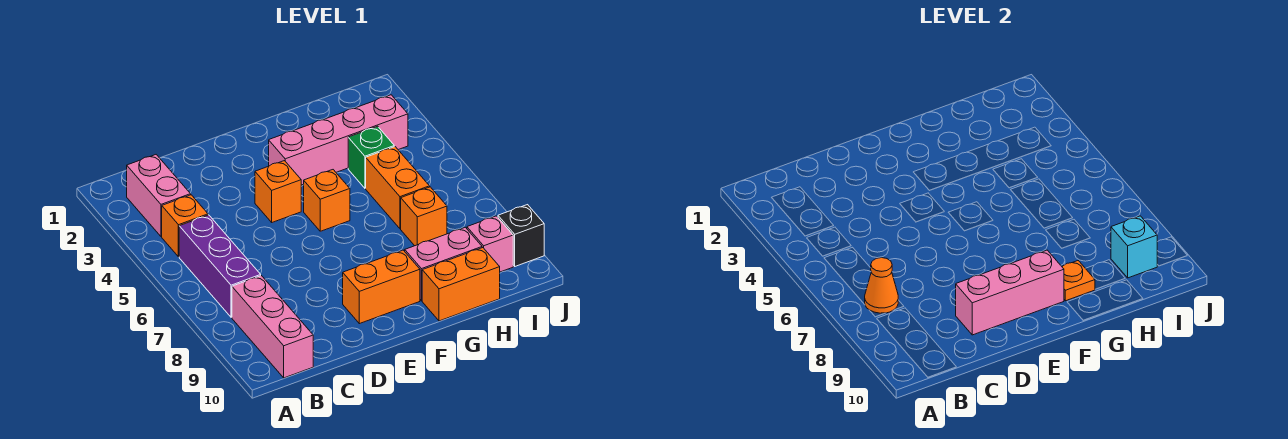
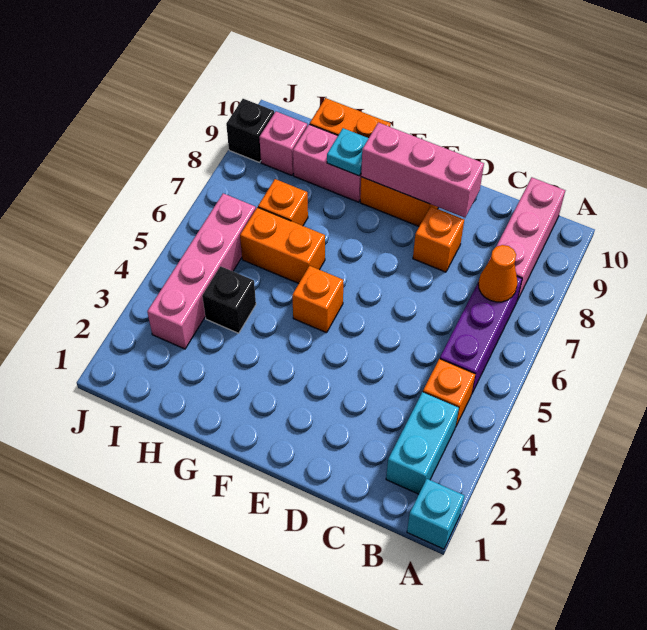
pink brick B2:B3 level 1 -> cyan brick B2:B3 level 1
orange brick E4 level 1 -> orange brick D8 level 1
pink brick F3:I3 level 1 -> pink brick I3:I6 level 1
orange plate G9 level 2 -> cyan plate G9 level 2
green brick H4 level 1 -> black brick H4 level 1
orange brick H5:H6 level 1 -> orange brick G6:H6 level 1
cyan brick I9 level 2 -> cyan brick A1 level 1

